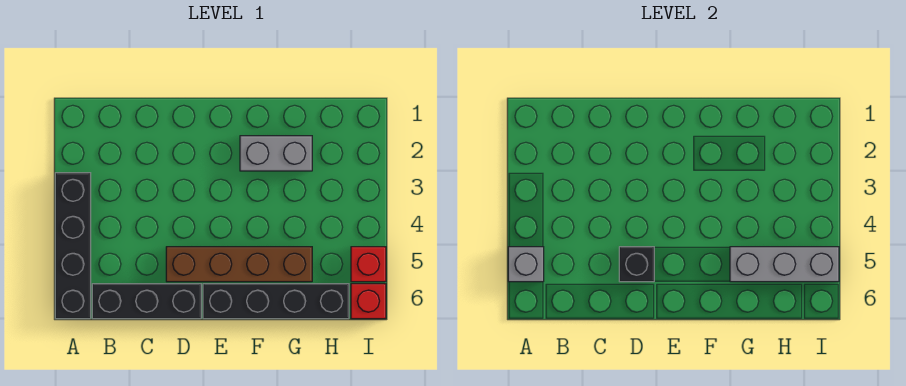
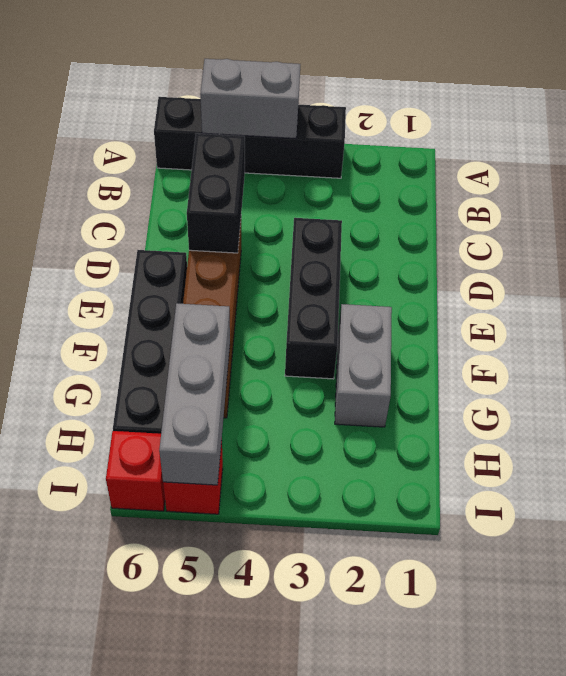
grey brick A5 level 2 -> grey brick A4:A5 level 2
black brick B6:D6 level 1 -> black brick D3:F3 level 1
black brick D5 level 2 -> black brick C5:D5 level 2

